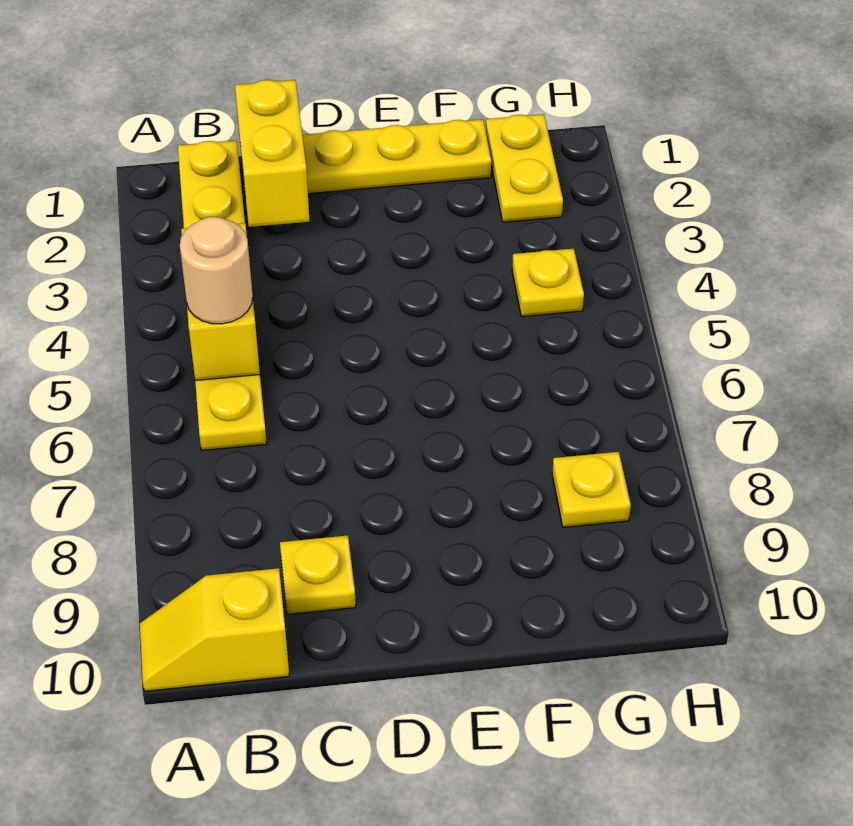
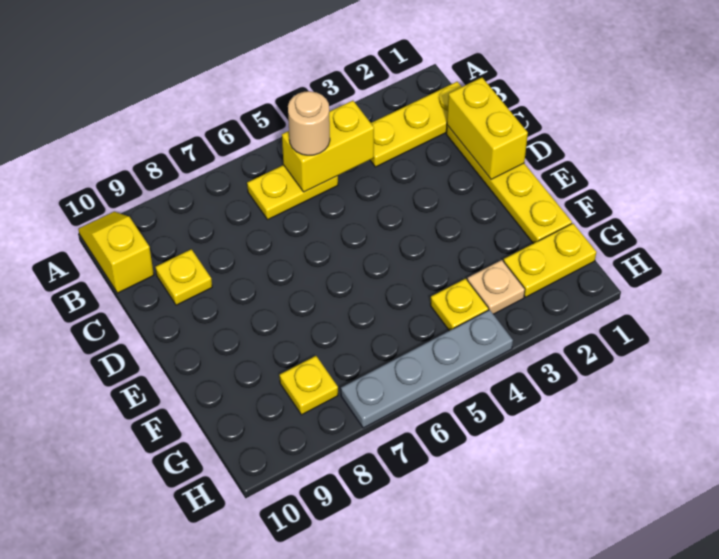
yellow brick C1:C2 level 2 -> yellow brick C1:D1 level 2
none -> tan plate G3 level 1
none -> grey plate H4:H7 level 1

